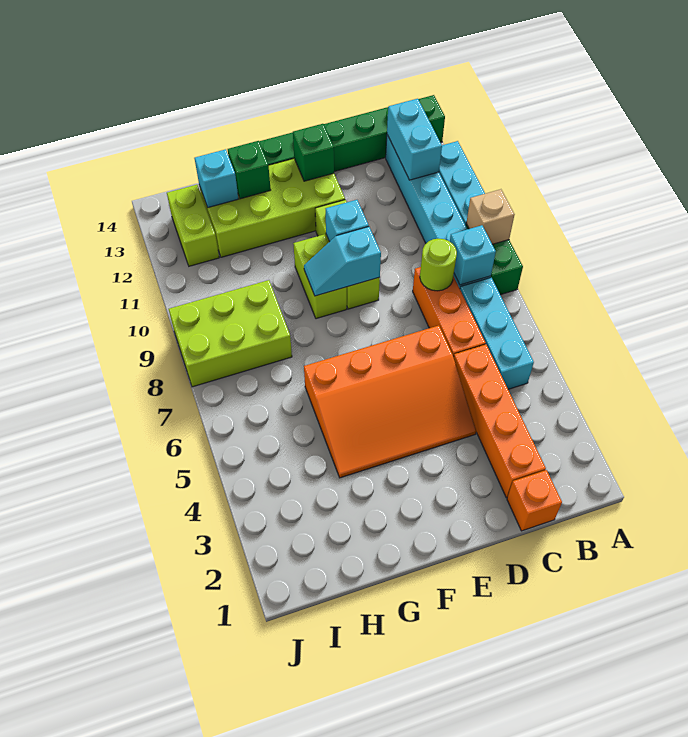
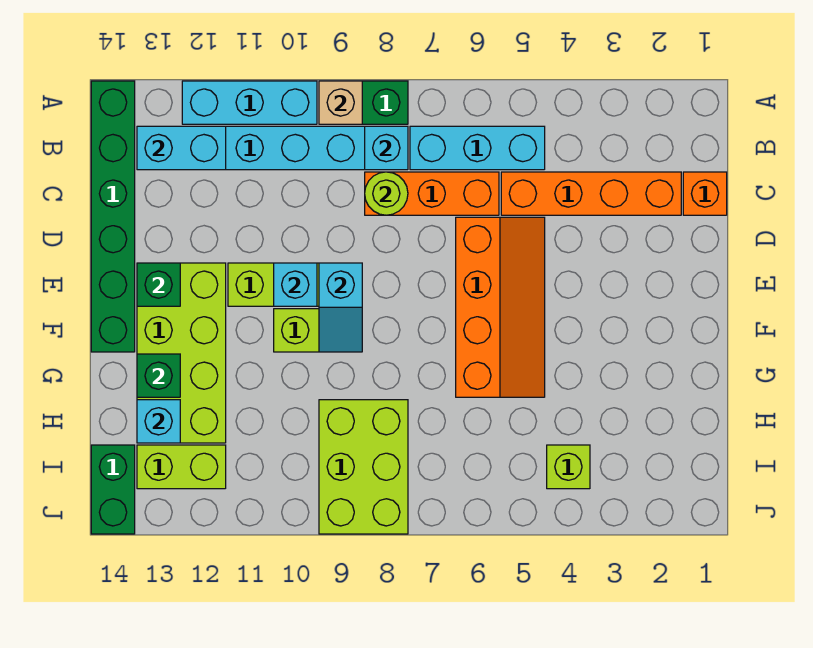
orange slope D4:G6 level 1 top 6 -> orange slope D5:G6 level 1 top 6
none -> lime brick I4 level 1
none -> green brick I14:J14 level 1

